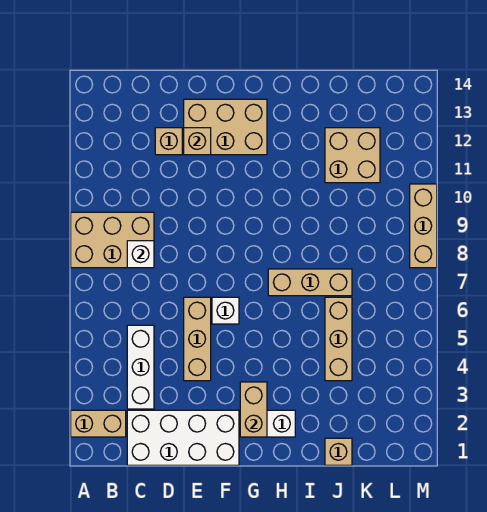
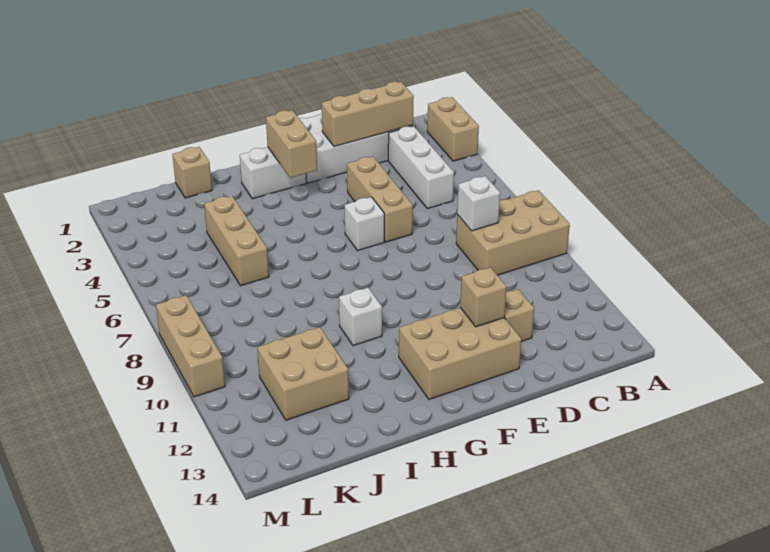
tan brick A2:B2 level 1 -> tan brick A2:A3 level 1
tan brick H7:J7 level 1 -> tan brick C2:E2 level 2
none -> white brick H10 level 1

